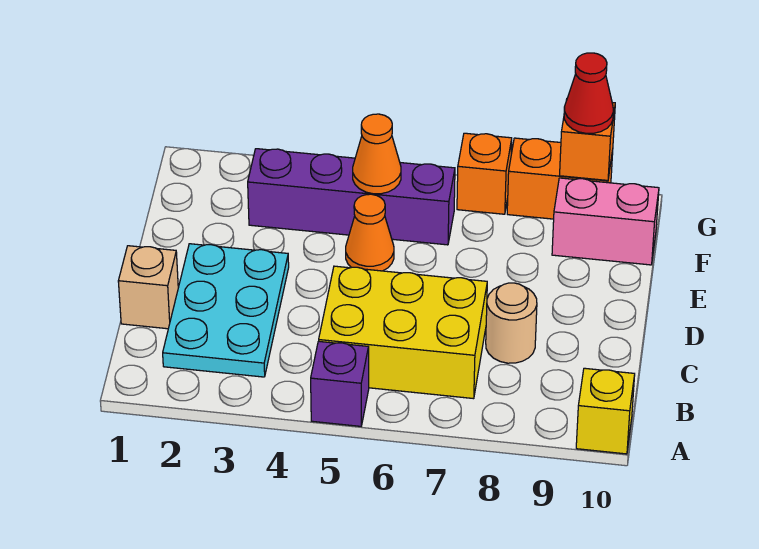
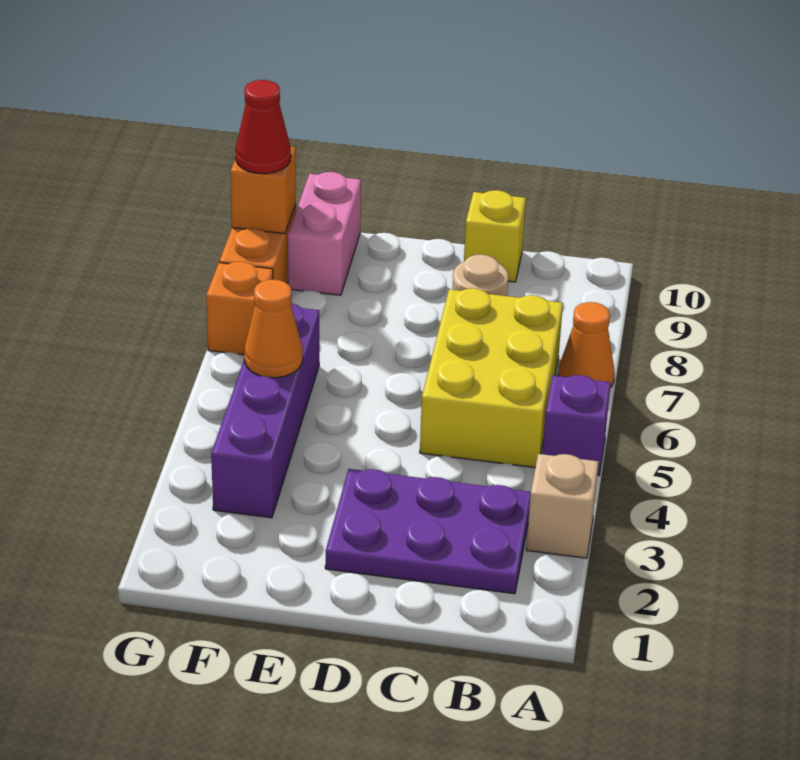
yellow brick A10 level 1 -> yellow brick C10 level 1
cyan plate B2:D3 level 1 -> purple plate B2:D3 level 1
tan brick C1 level 1 -> tan brick A3 level 1
orange cone E5 level 1 -> orange cone A7 level 1

